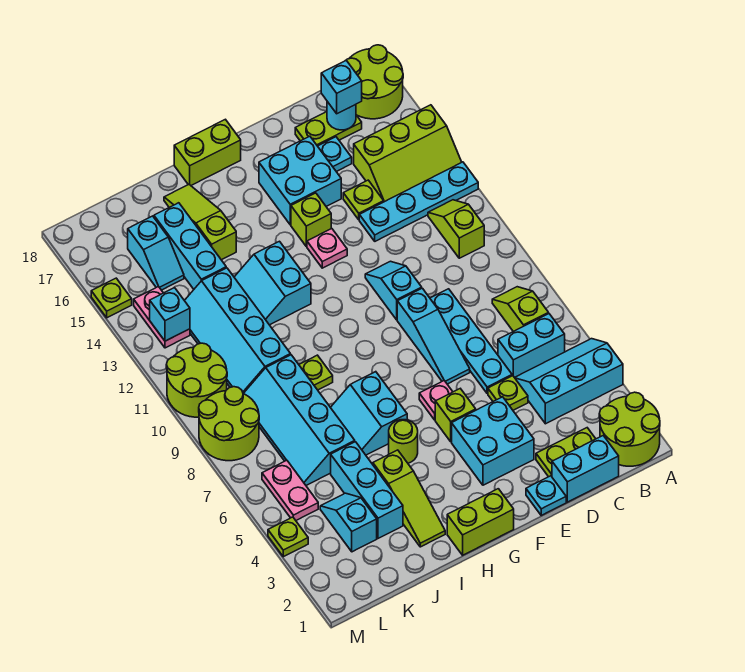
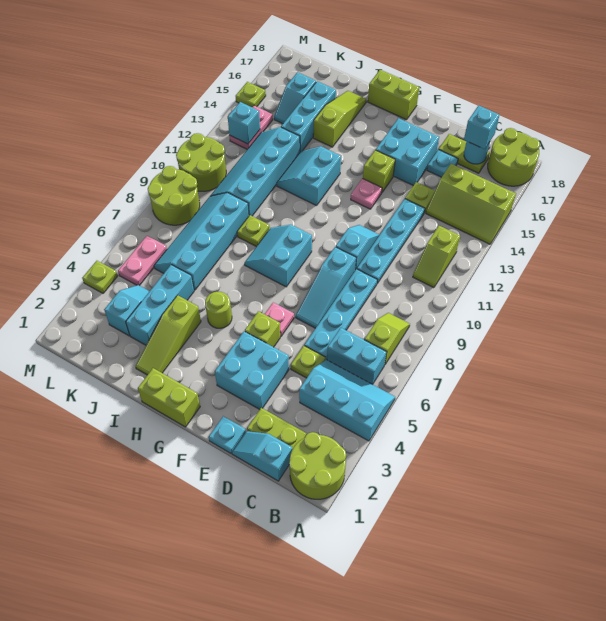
cyan plate A13:D13 level 1 -> cyan plate D10:D13 level 1
lime slope B11:B12 level 1 top 11 -> lime slope B11:B12 level 1 top 12
cyan brick C1:D1 level 1 -> cyan slope C1:D1 level 1 top C
cyan slope H6:I7 level 1 top H -> cyan slope G8:H9 level 1 top G

